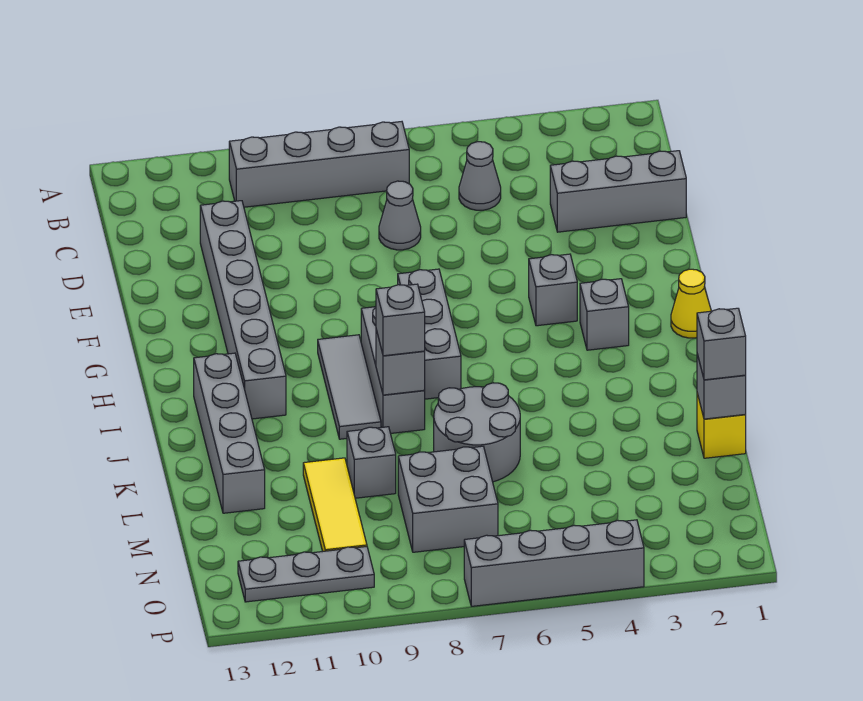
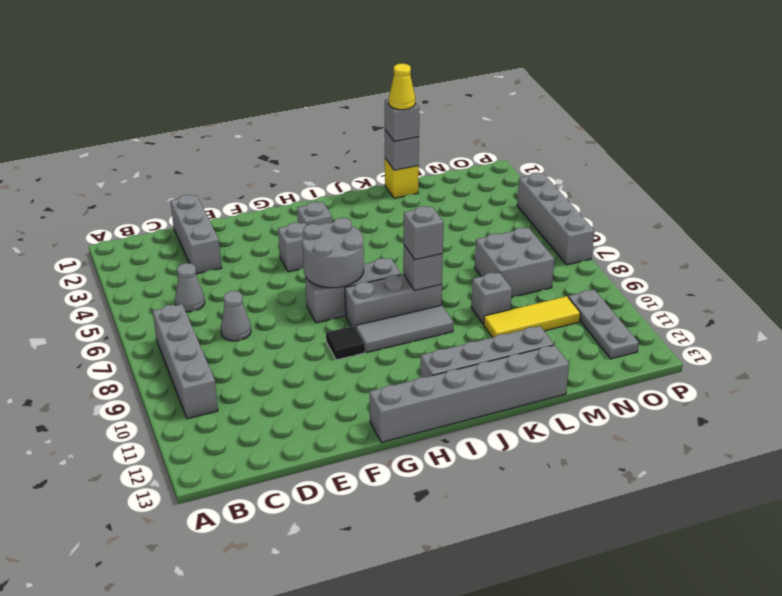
grey brick D11:I11 level 1 -> grey brick G13:L13 level 1
none -> black tile G9 level 1
yellow cone H1 level 1 -> yellow cone L1 level 4
grey round brick K6:L7 level 1 -> grey round brick G6:H7 level 2

